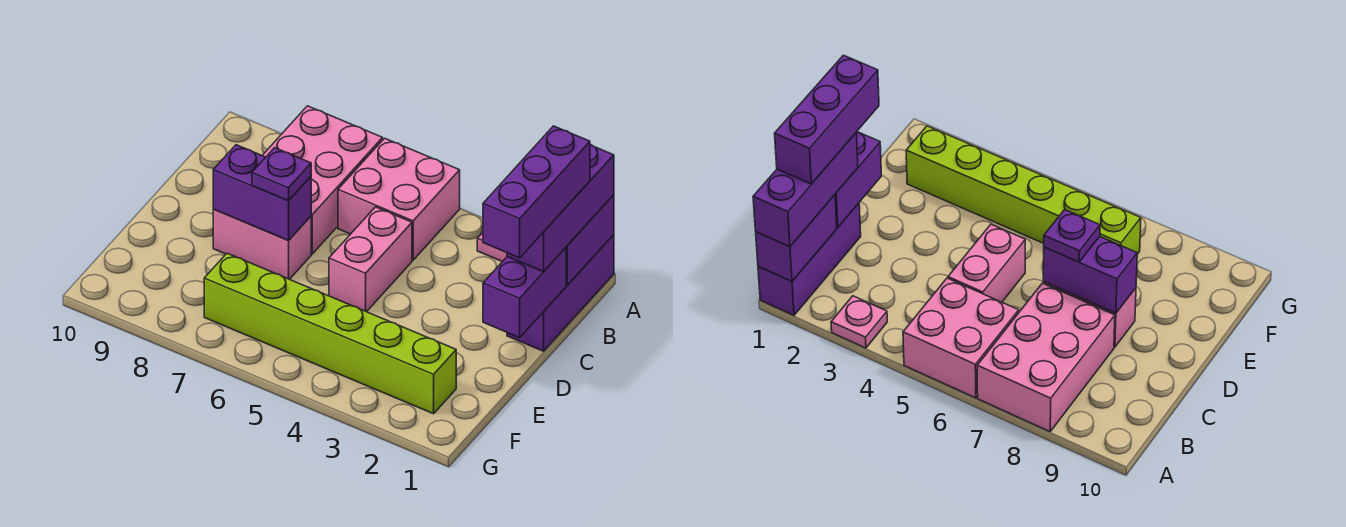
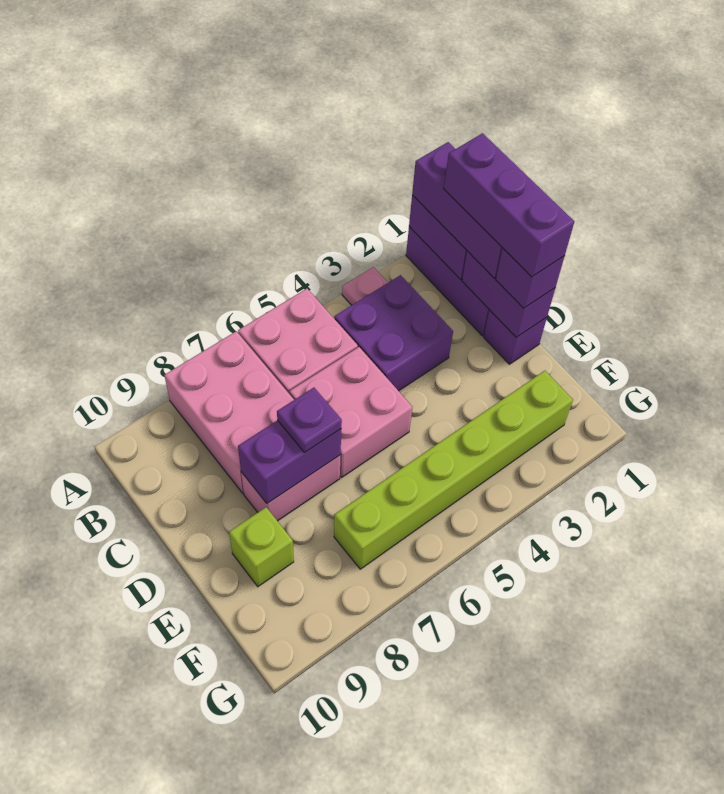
none -> purple brick B3:C4 level 1
pink brick C5:D5 level 1 -> pink brick C5:D6 level 1
none -> purple brick D1 level 1
none -> purple brick D1 level 3
none -> lime brick E9 level 1

